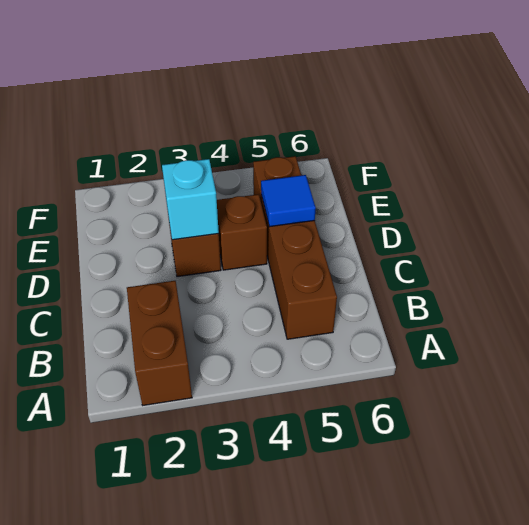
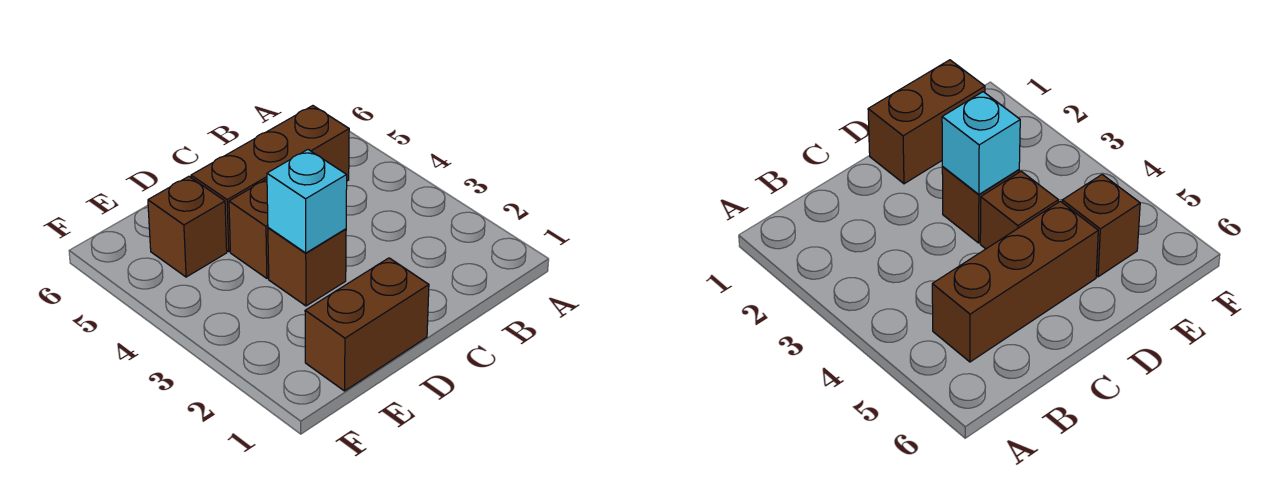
brown brick A2:B2 level 1 -> brown brick D1:E1 level 1
blue tile D5 level 2 -> none

